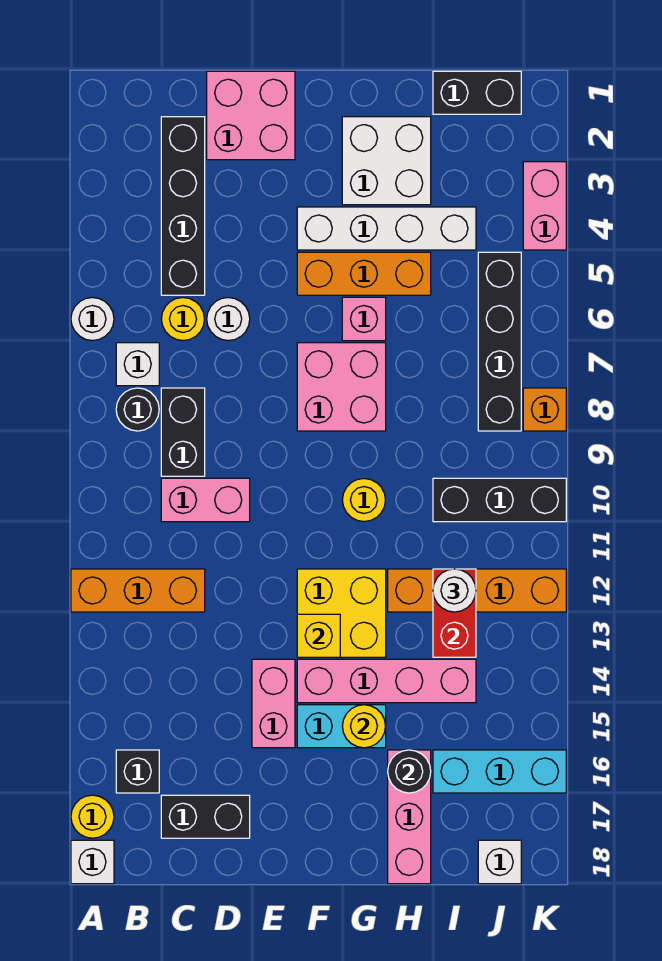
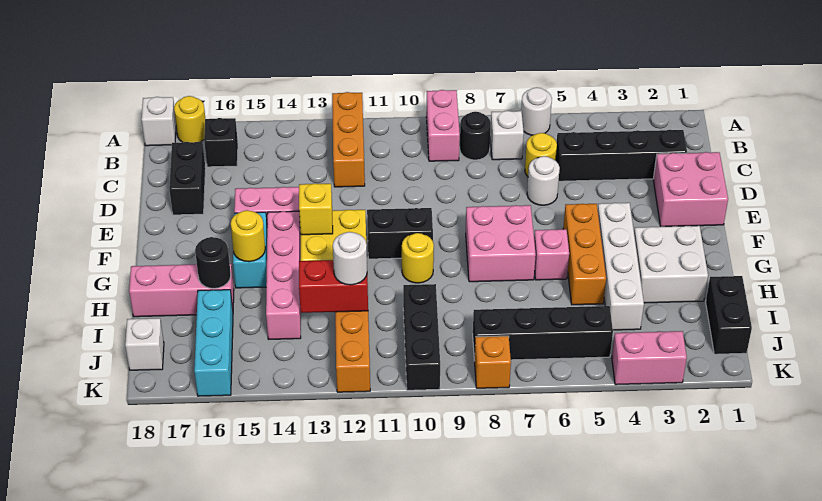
black brick C8:C9 level 1 -> black brick F10:F11 level 1
pink brick C10:D10 level 1 -> pink brick A9:B9 level 1

